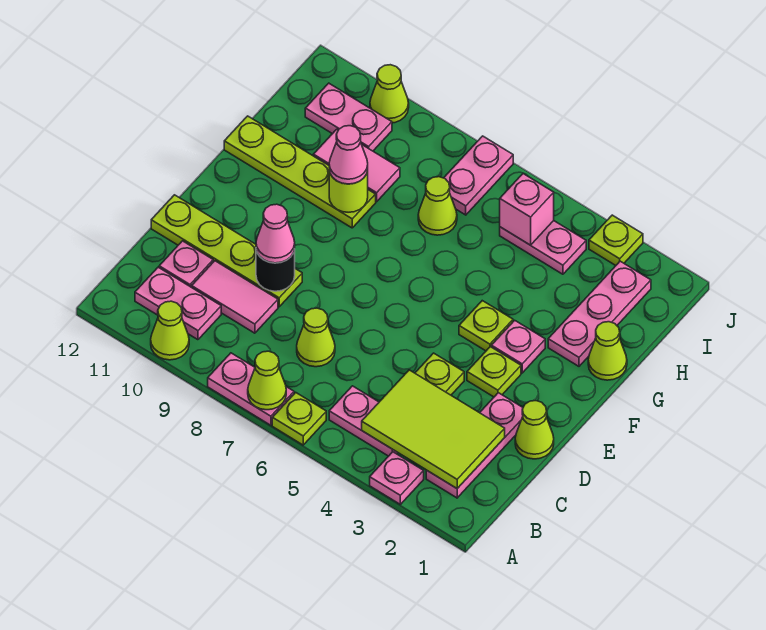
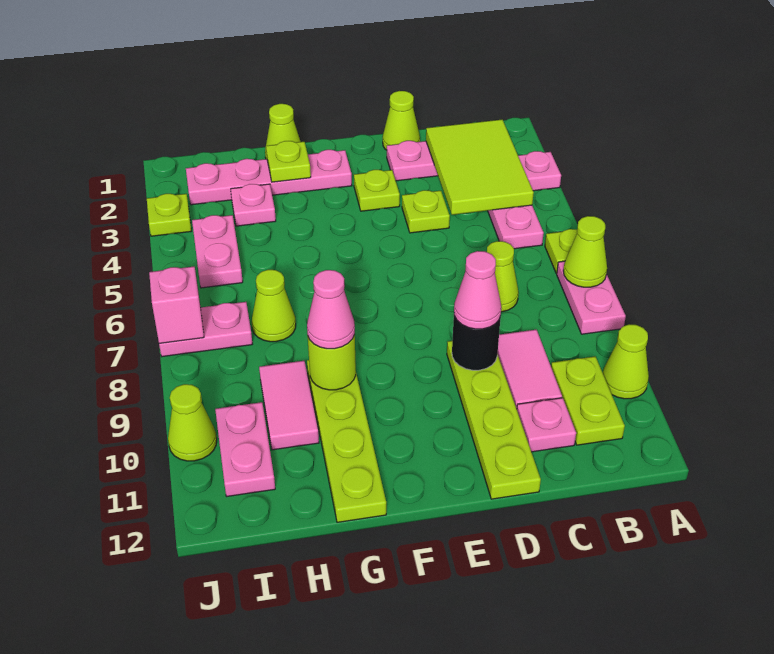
pink plate B10:B11 level 1 -> lime plate B10:B11 level 1
pink plate F3 level 1 -> pink plate H3 level 1
lime plate F4 level 1 -> lime plate G2 level 2
pink plate G2:I2 level 1 -> pink plate F2:I2 level 1
pink brick I5 level 2 -> pink brick J7 level 2

